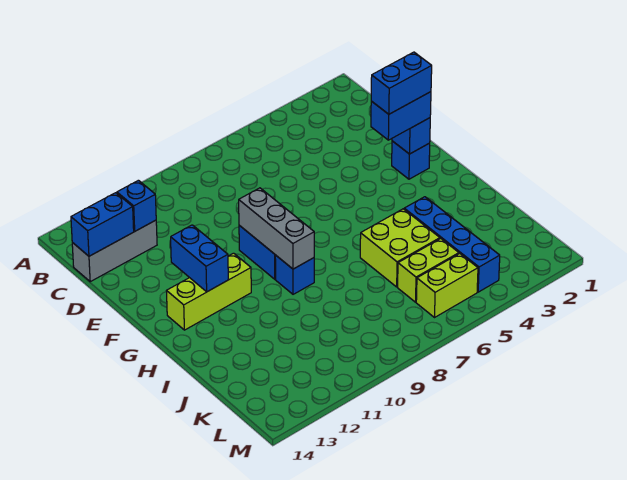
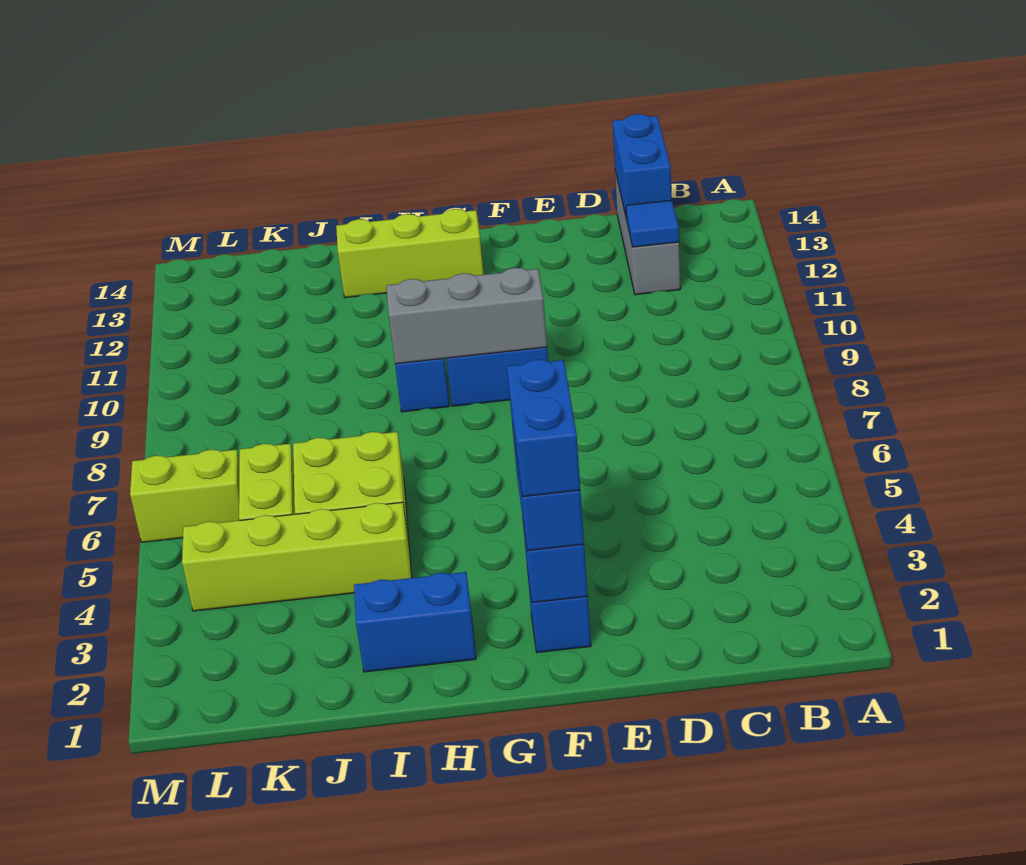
blue brick C12 level 2 -> blue tile C12 level 2
blue brick F12:G12 level 2 -> blue brick H2:I2 level 1
lime brick G11:G13 level 1 -> lime brick G13:I13 level 1
blue brick I4:L4 level 1 -> lime brick I4:L4 level 1
lime brick L5:L6 level 1 -> lime brick L6:M6 level 1

